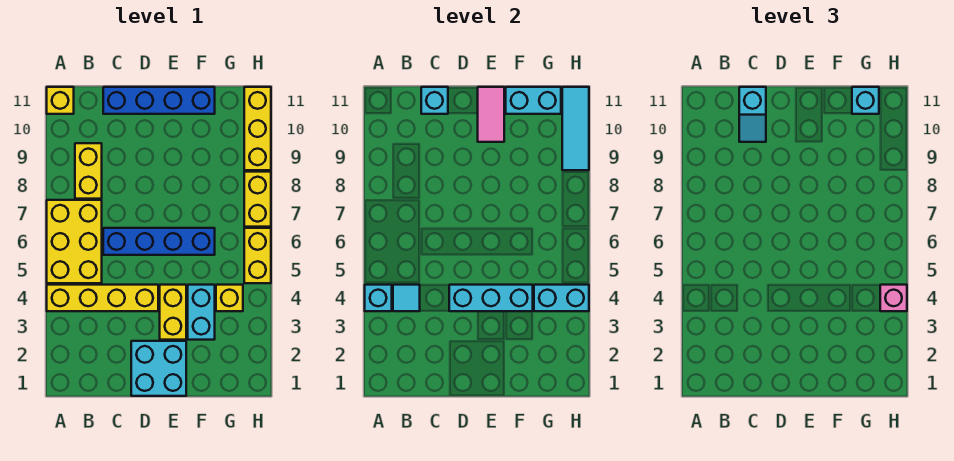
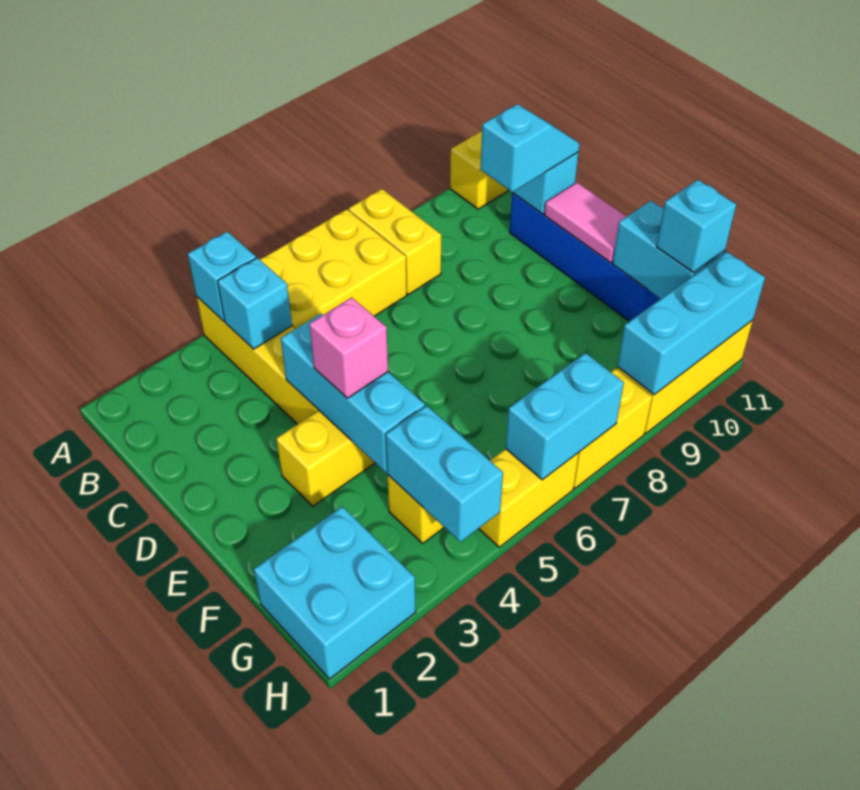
cyan tile B4 level 2 -> cyan brick B4 level 2
yellow brick B8:B9 level 1 -> yellow brick A8:B8 level 1
blue brick C6:F6 level 1 -> none
cyan slope C10:C11 level 3 top 11 -> cyan slope C10:C11 level 3 top 10
cyan brick D1:E2 level 1 -> cyan brick G1:H2 level 1
pink tile E10:E11 level 2 -> pink tile D11:E11 level 2
cyan brick F3:F4 level 1 -> cyan brick H6:H7 level 2
pink brick H4 level 3 -> pink brick E4 level 3
cyan tile H9:H11 level 2 -> cyan brick H9:H11 level 2

